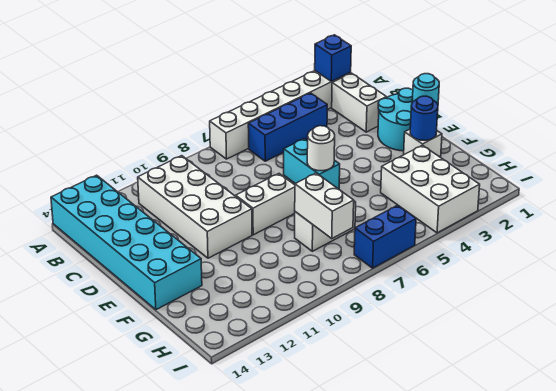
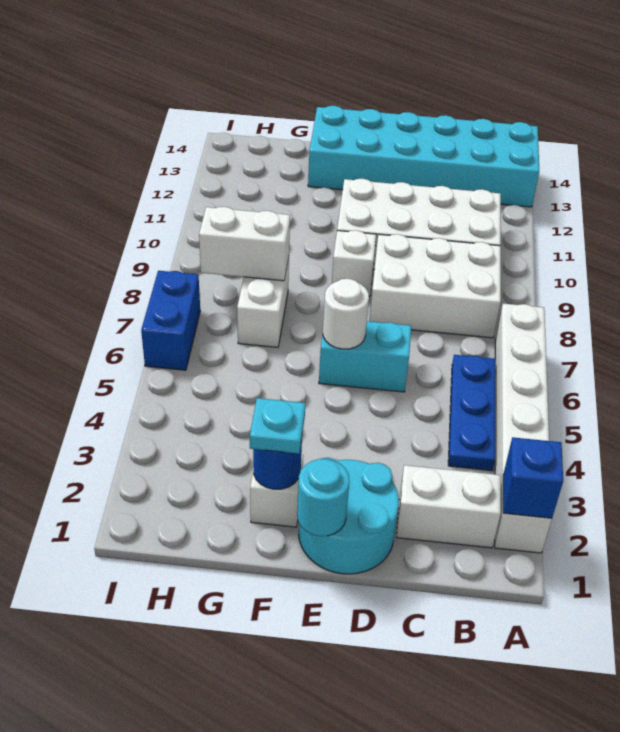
blue brick B4:B6 level 1 -> blue plate B4:B6 level 1
white brick E8:E9 level 1 -> white brick E9 level 1
none -> cyan plate F2 level 3
white brick G3:I4 level 1 -> white brick B8:D9 level 1

